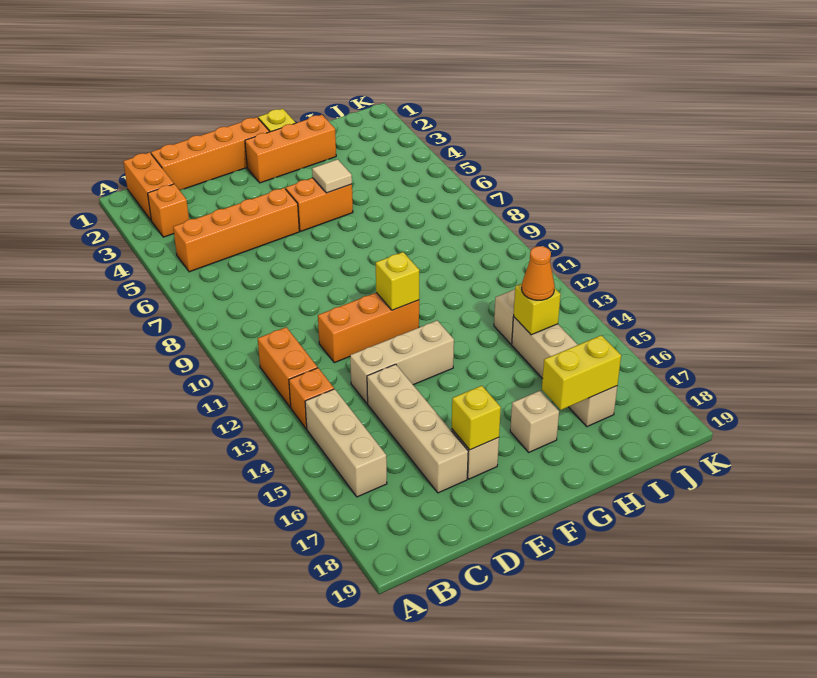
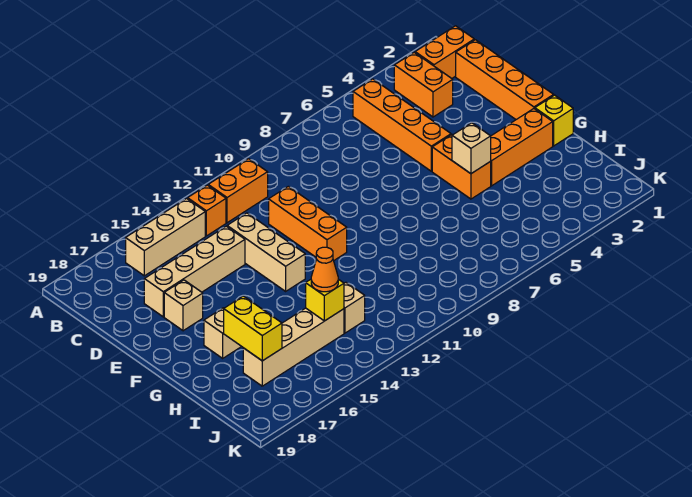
orange brick B3 level 1 -> orange brick B3:C3 level 1
yellow brick E17 level 2 -> none
orange brick F2:H2 level 1 -> orange brick G2:G4 level 1
yellow brick F11 level 2 -> none
tan tile G5 level 2 -> tan brick G5 level 2

